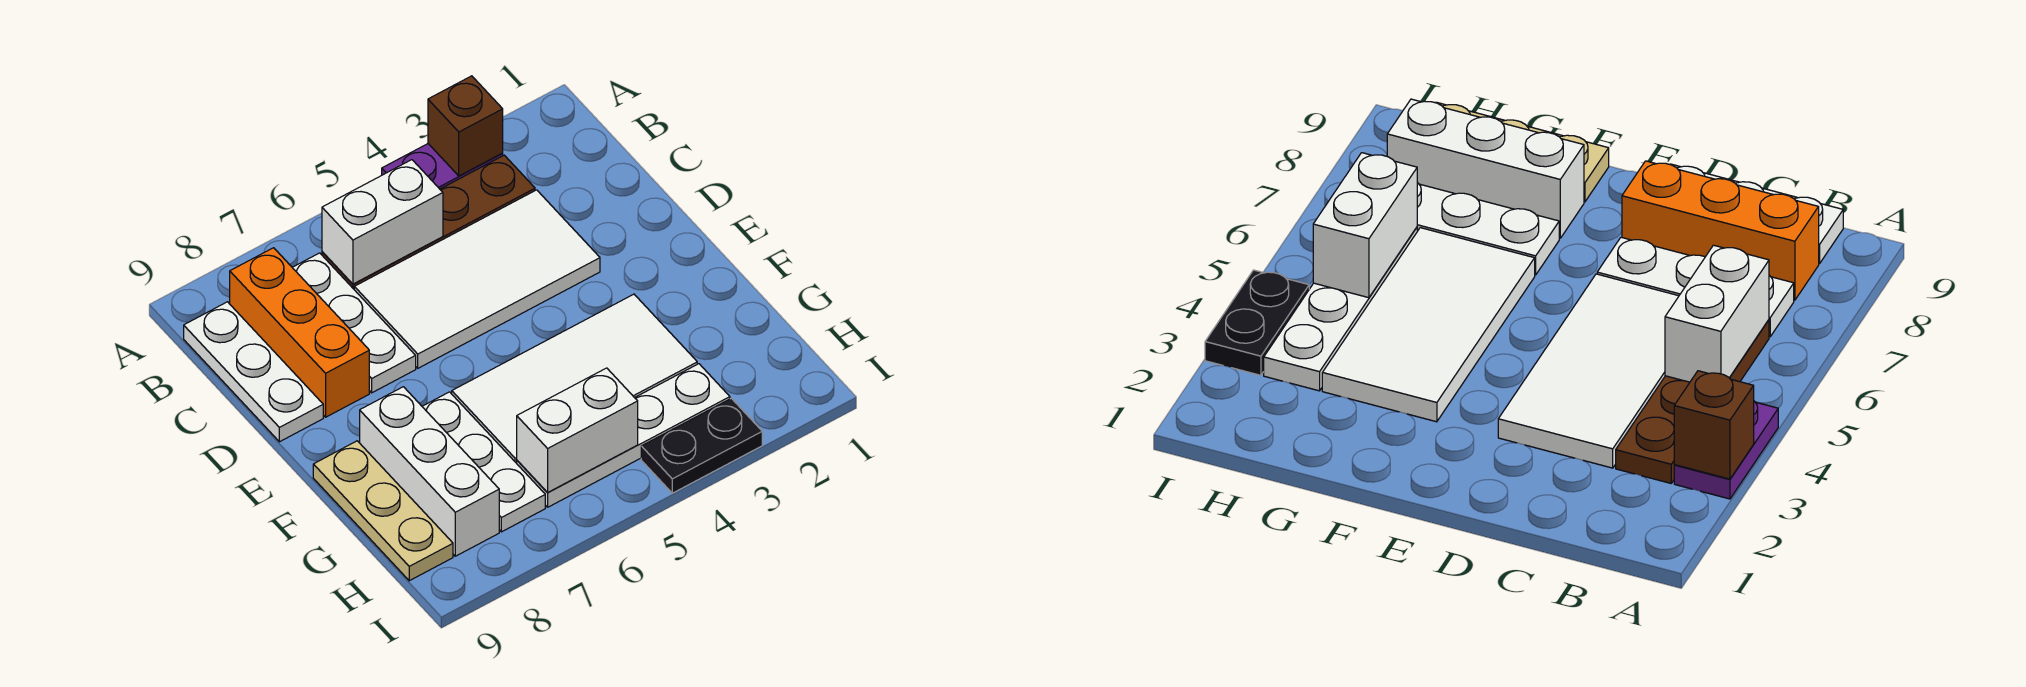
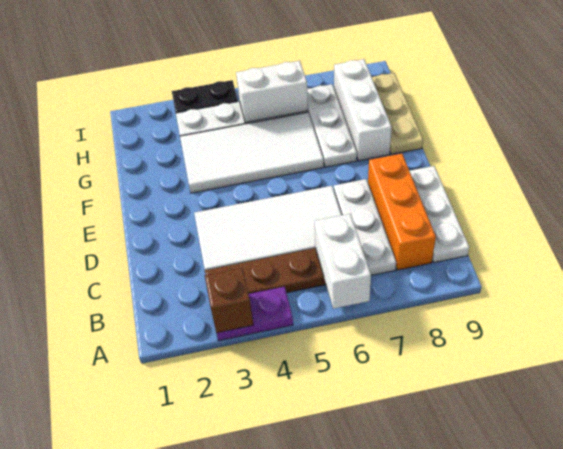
white brick B5:B6 level 2 -> white brick A6:B6 level 2

